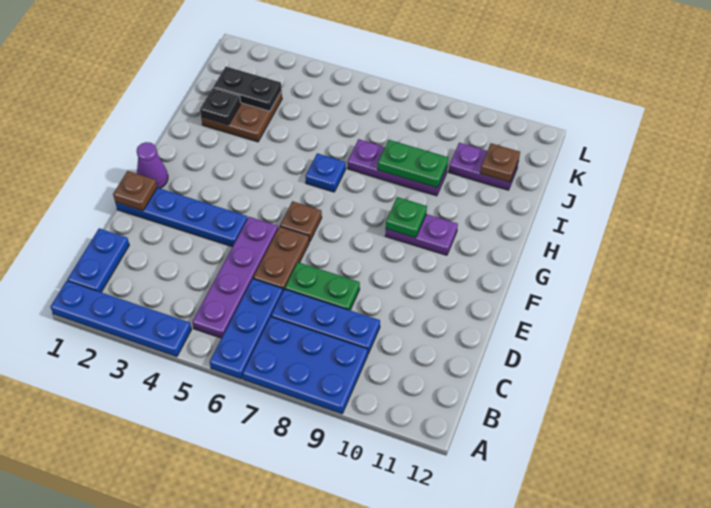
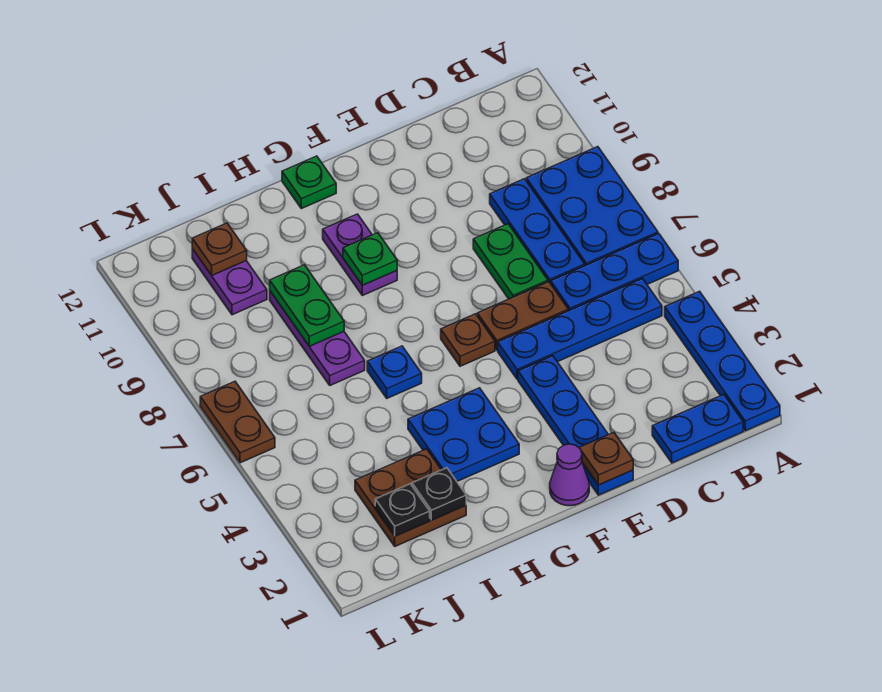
purple plate B5:E5 level 1 -> blue plate B5:E5 level 1
none -> blue plate G3:H4 level 1
none -> green plate G12 level 1
black plate J2:J3 level 2 -> black plate J2 level 2
none -> brown plate L6:L7 level 1

